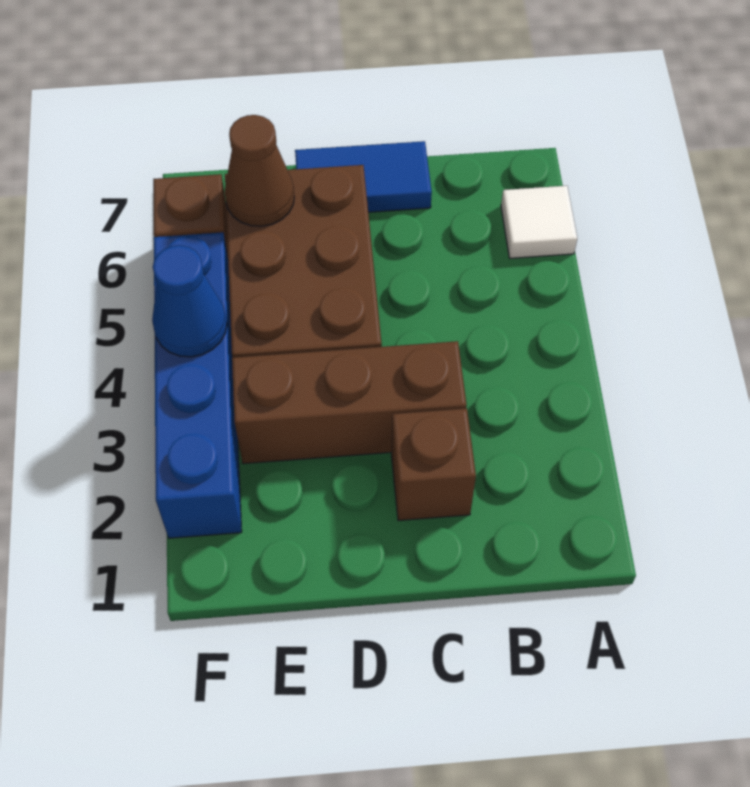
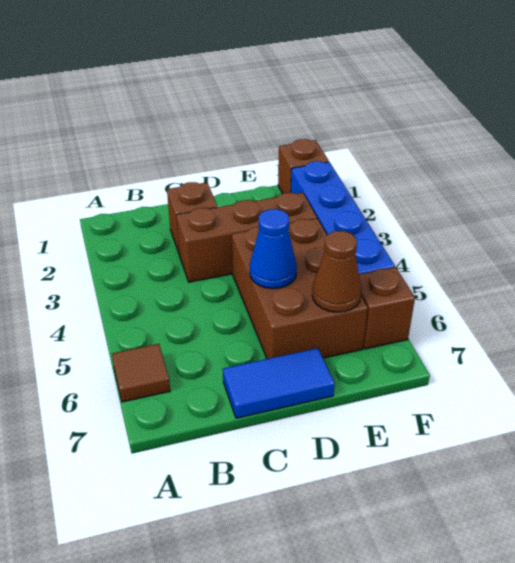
white tile A6 level 1 -> brown tile A6 level 1
none -> brown brick F1 level 1
blue cone F4 level 2 -> blue cone D5 level 2

